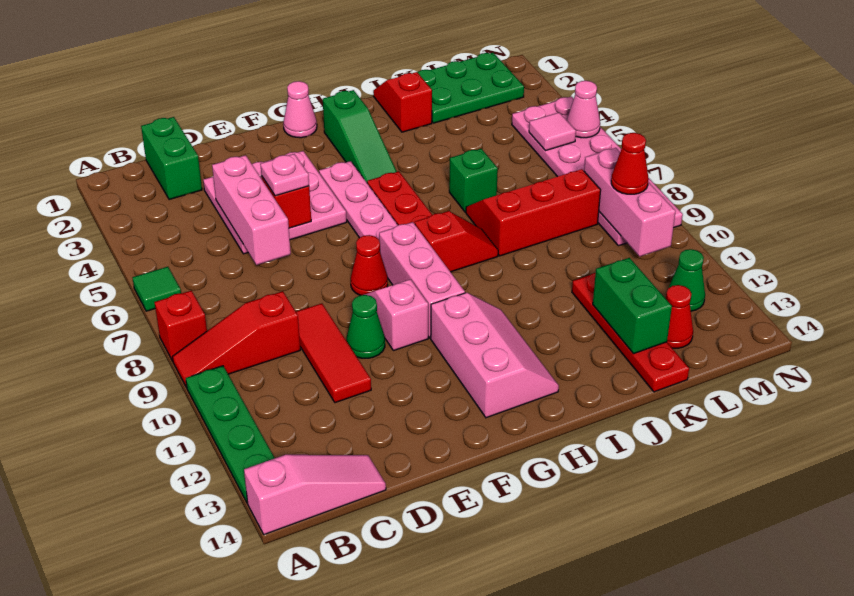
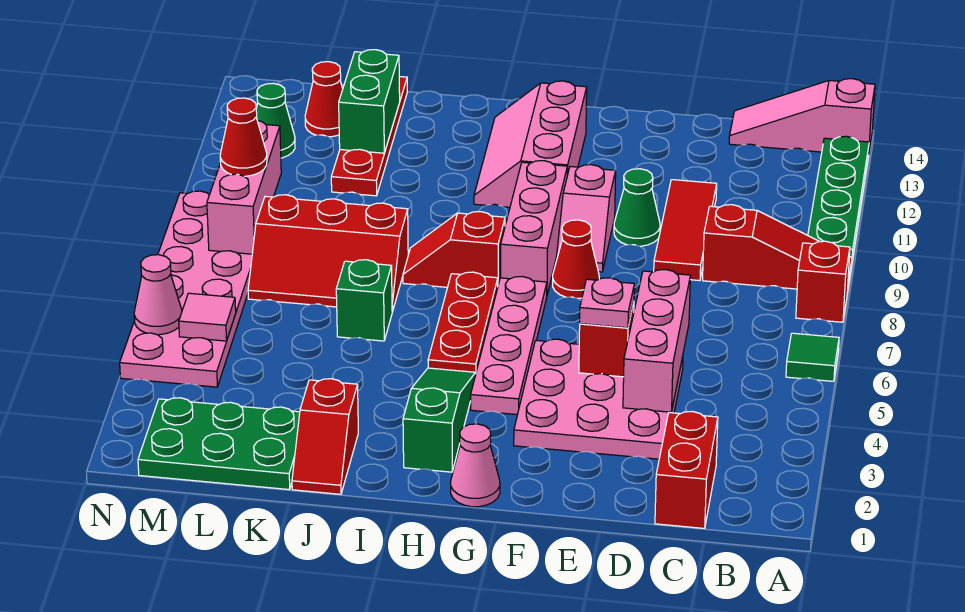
green brick C1:C2 level 1 -> red brick C1:C2 level 1

